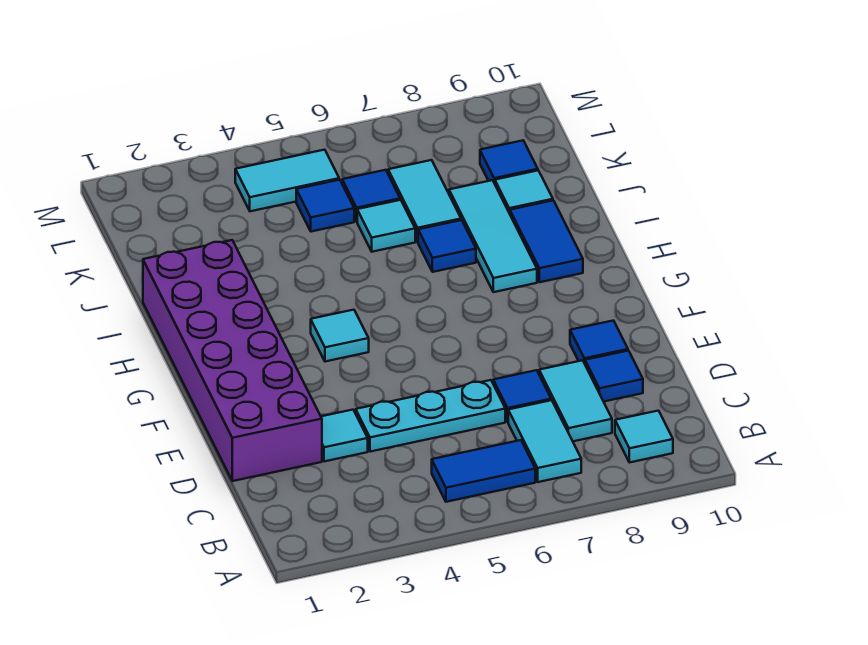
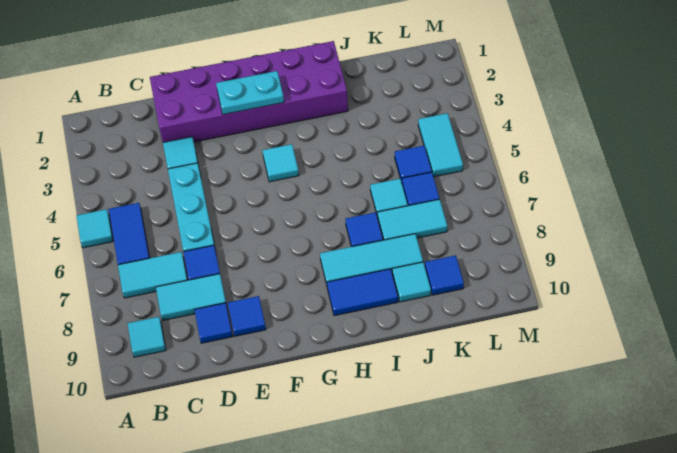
none -> cyan tile A5 level 1
none -> cyan plate F2:G2 level 2

